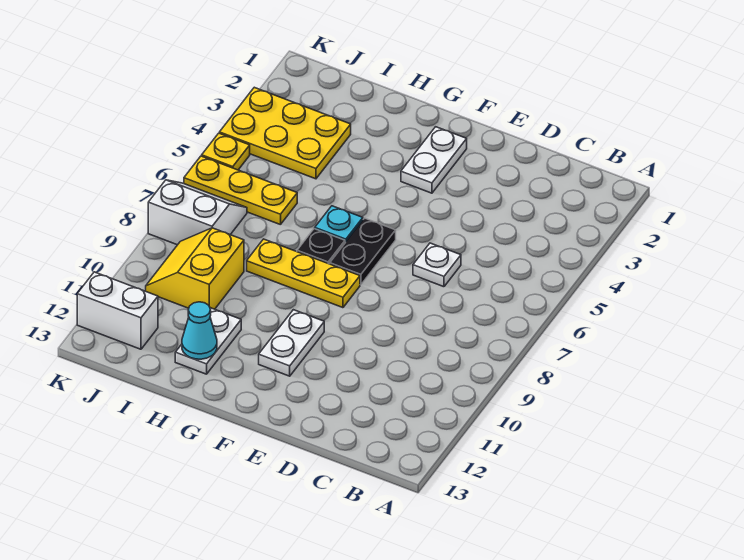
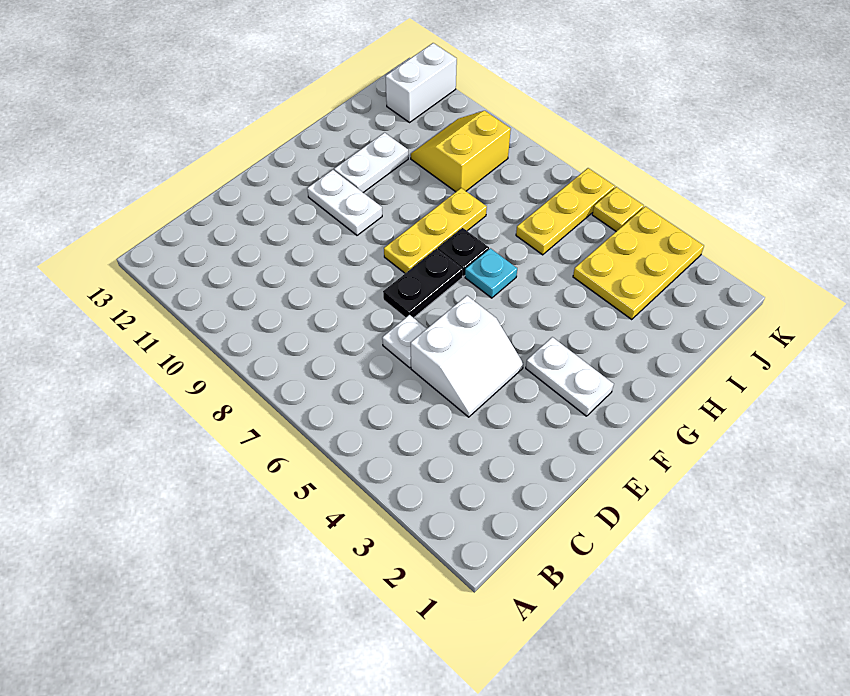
black plate F6:F7 level 1 -> black plate E7:F7 level 1
white plate H11:H12 level 1 -> white plate G11:H11 level 1
cyan cone H12 level 2 -> none
yellow slope I9:J10 level 1 top I -> yellow slope I9:J10 level 1 top 9
white slope J7:K8 level 1 top 8 -> white slope D4:E5 level 1 top 5

